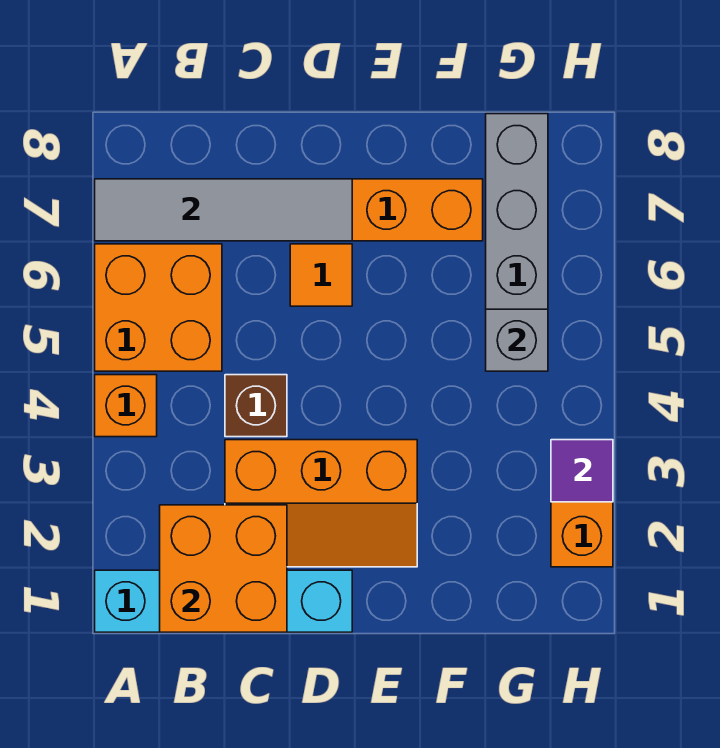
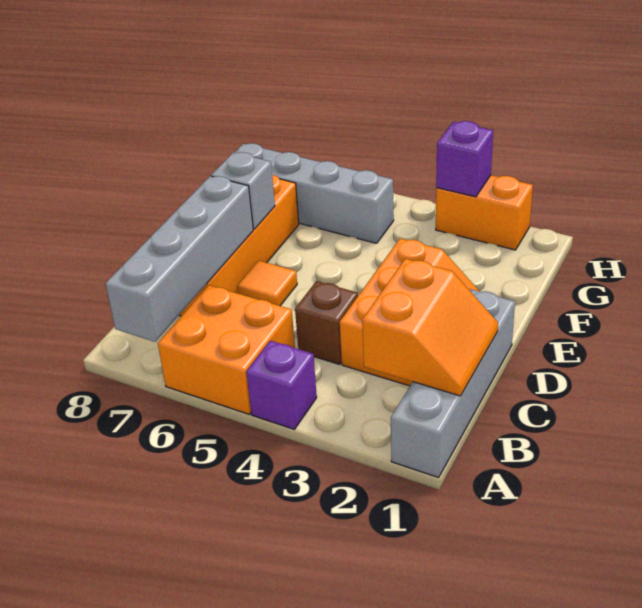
cyan brick A1:D1 level 1 -> grey brick A1:D1 level 1
orange brick A4 level 1 -> purple brick A4 level 1
grey tile A7:D7 level 2 -> grey brick A7:D7 level 2
orange brick B1:C2 level 2 -> orange slope B1:C2 level 2 top 2
grey brick G5 level 2 -> grey brick E7 level 2
purple tile H3 level 2 -> purple brick H3 level 2

